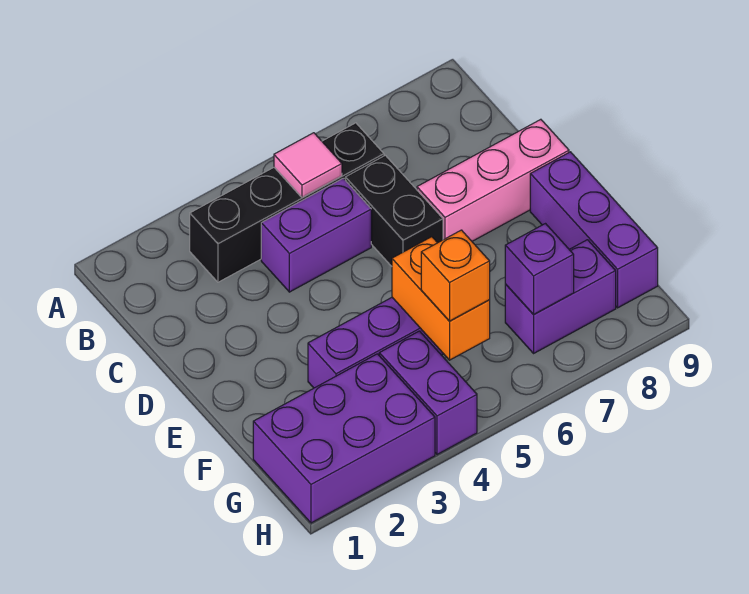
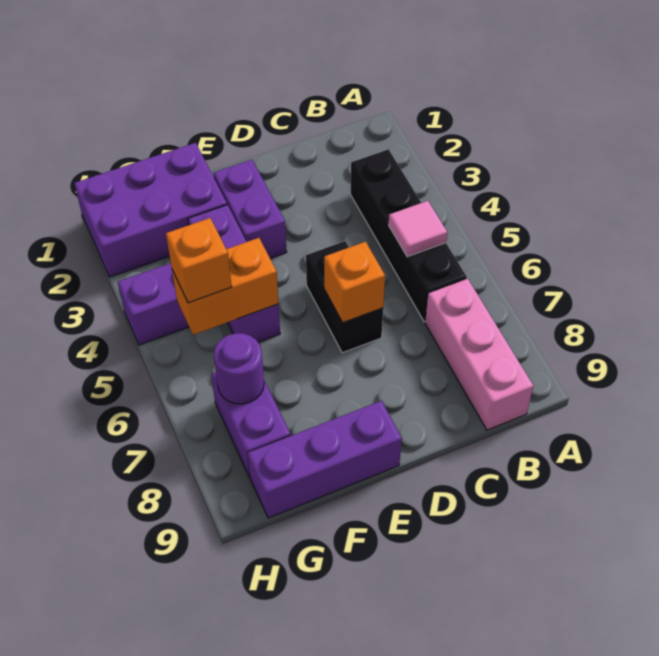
purple brick C4:C5 level 1 -> purple brick E2:E3 level 1
black brick C6:D6 level 1 -> black brick D5:D6 level 1
none -> orange brick D6 level 2
pink brick D7:D9 level 1 -> pink brick B7:B9 level 1
purple brick G1:H3 level 1 -> purple brick F1:H2 level 1
purple brick G7 level 2 -> purple round brick G7 level 2

